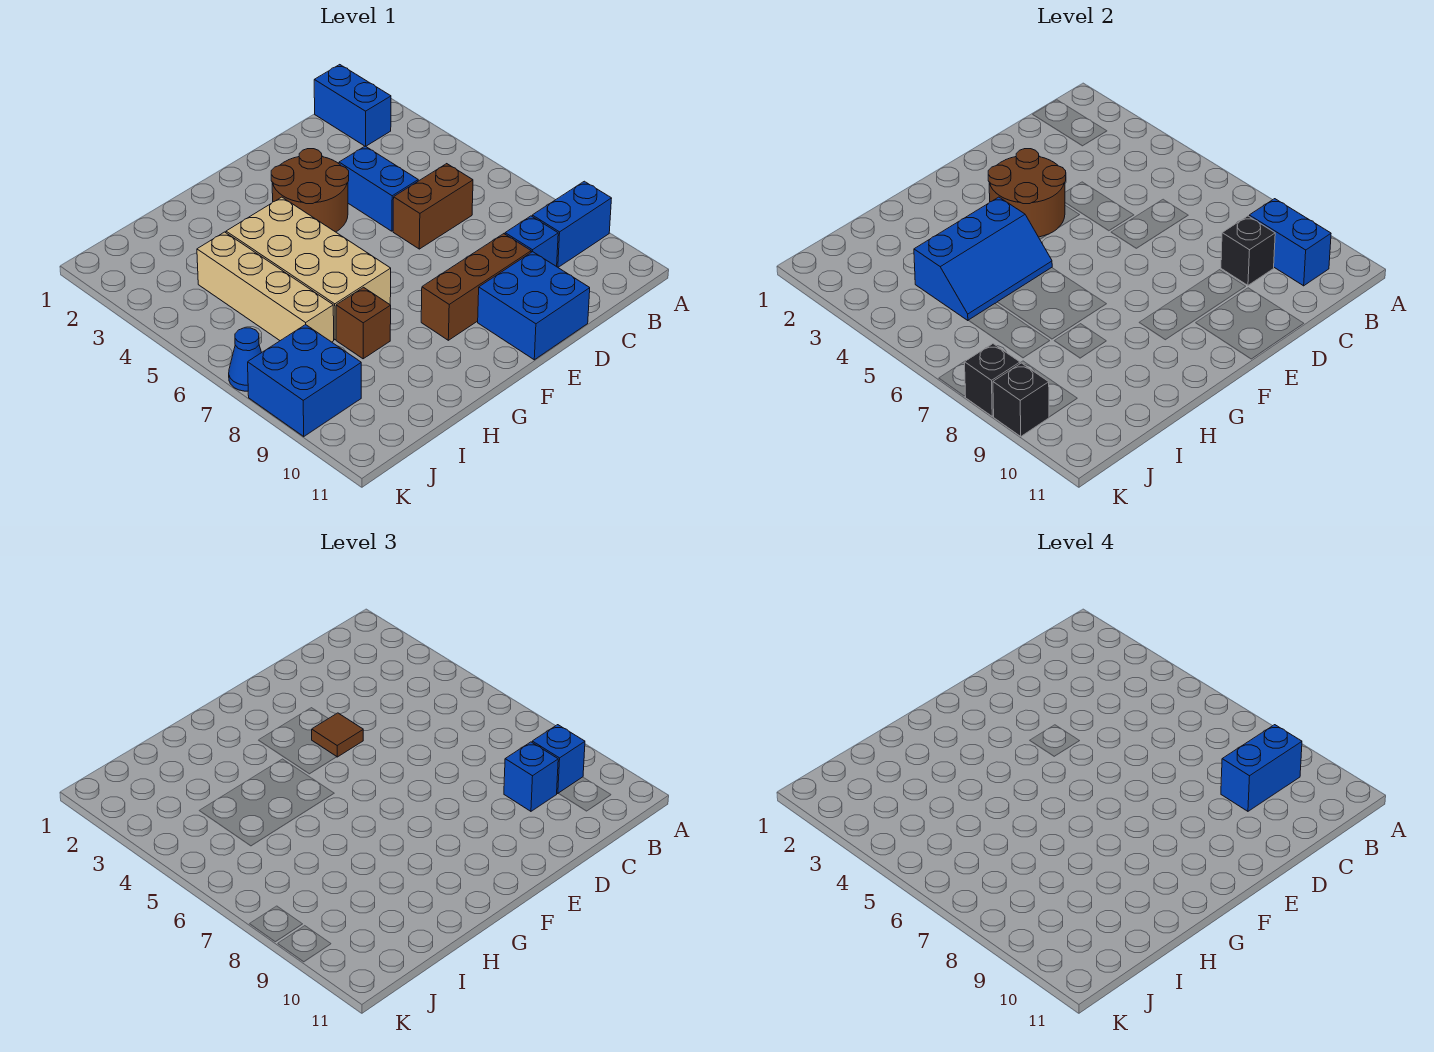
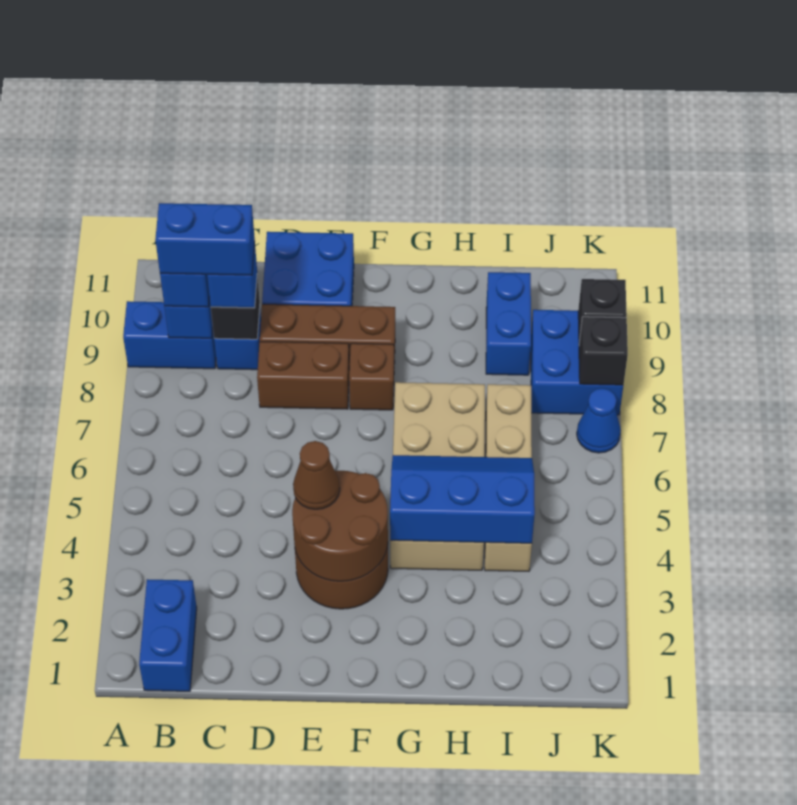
brown brick C6:D6 level 1 -> brown brick D8:E8 level 1
blue brick D4:D5 level 1 -> blue brick I9:I10 level 1
brown tile E4 level 3 -> brown cone E4 level 3
brown brick H8 level 1 -> brown brick F8 level 1

